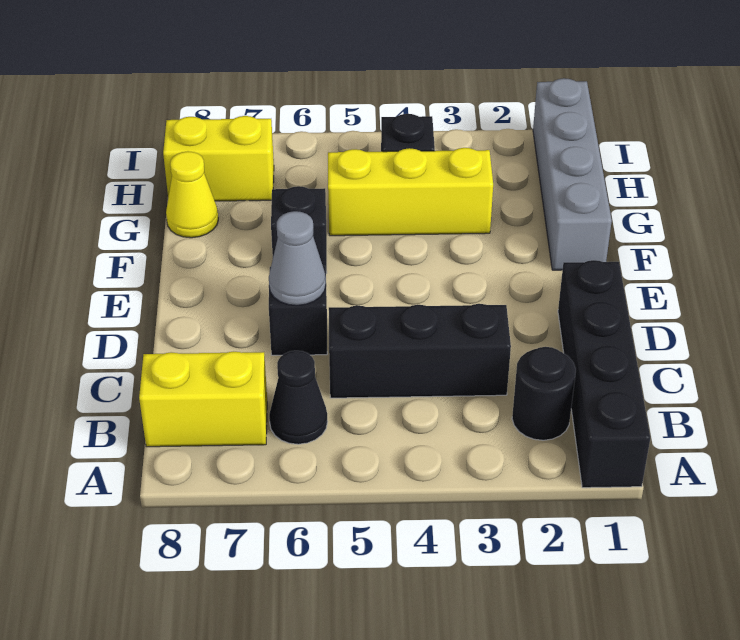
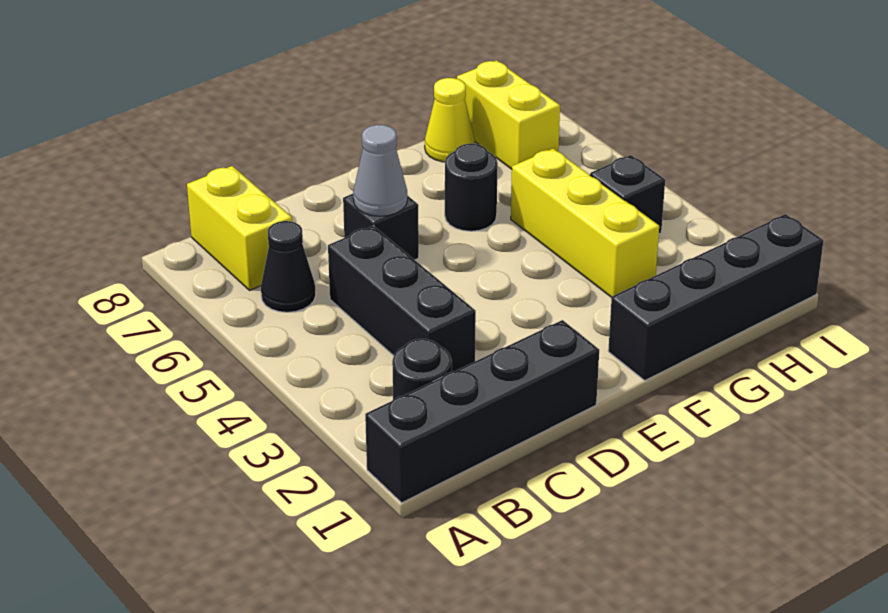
grey brick F1:I1 level 1 -> black brick F1:I1 level 1
black brick F6 level 1 -> black round brick F6 level 1

